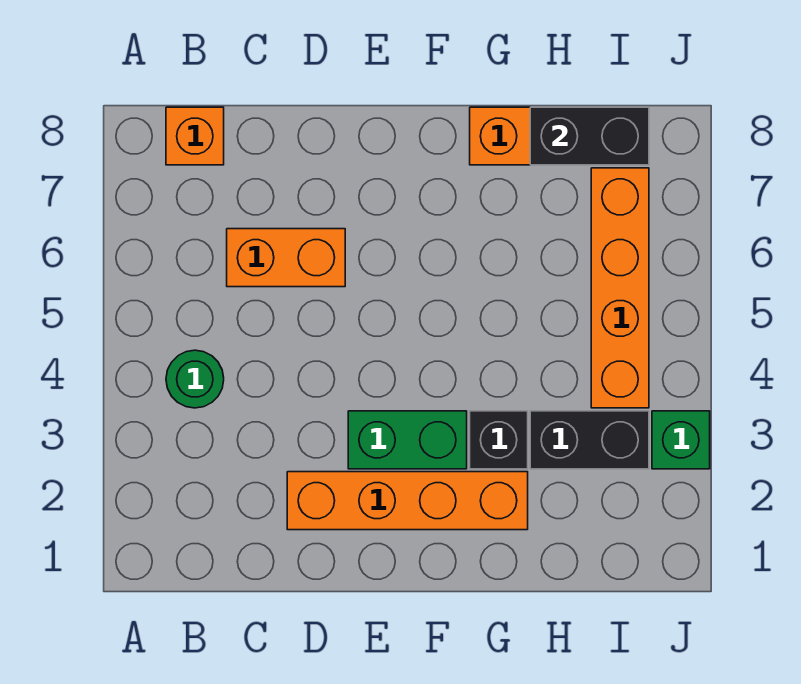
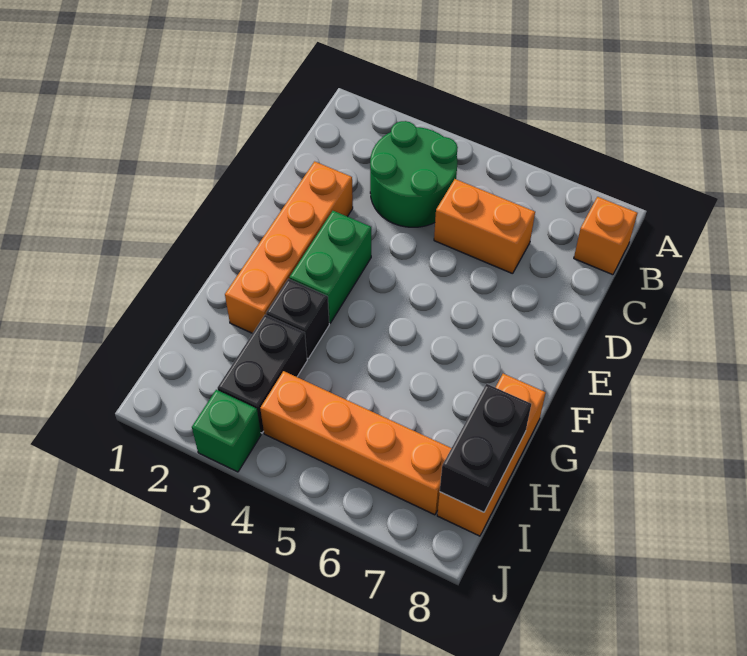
green round brick B4 level 1 -> green round brick B3:C4 level 1
orange brick C6:D6 level 1 -> orange brick C5:C6 level 1

